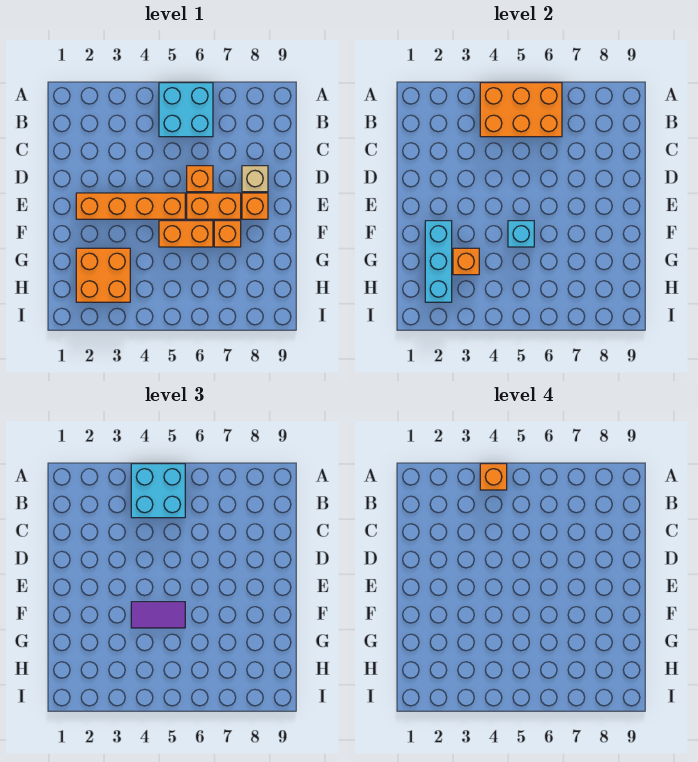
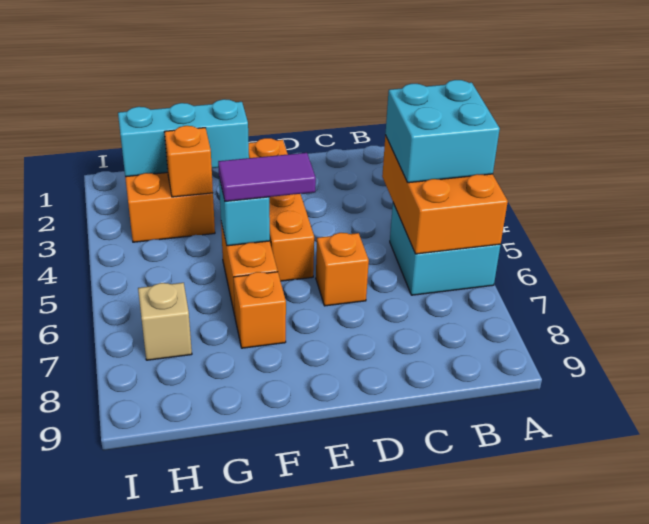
orange brick A4 level 4 -> none
tan brick D8 level 1 -> tan brick H7 level 1
orange brick E6:E7 level 1 -> none
orange brick E8 level 1 -> none
purple tile F4:F5 level 3 -> purple tile E5:F5 level 3

